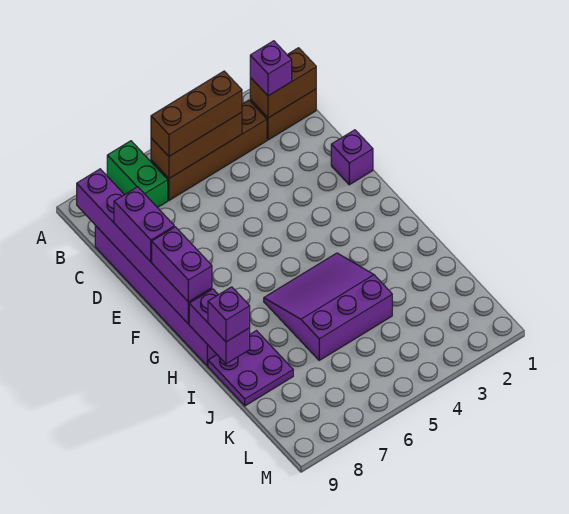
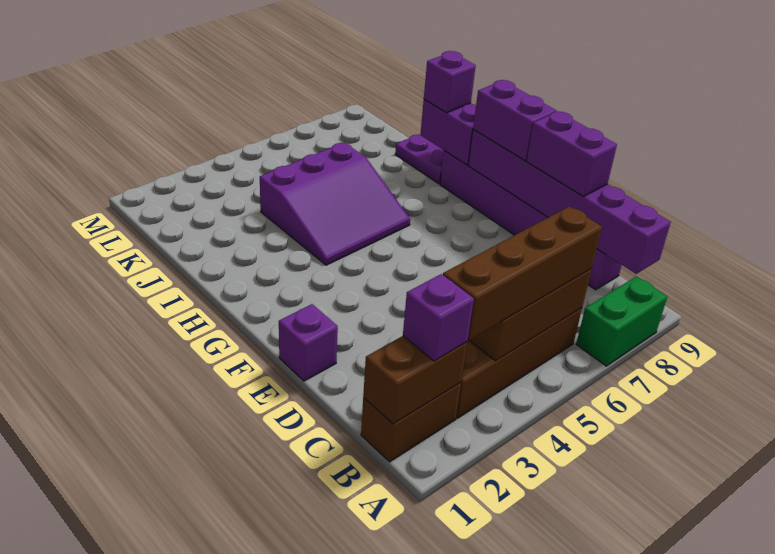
green brick A7:B7 level 1 -> green brick A7:A8 level 1
brown brick B4:B6 level 3 -> brown brick B3:B6 level 3
purple plate I8:J9 level 1 -> purple plate I9:J9 level 1

